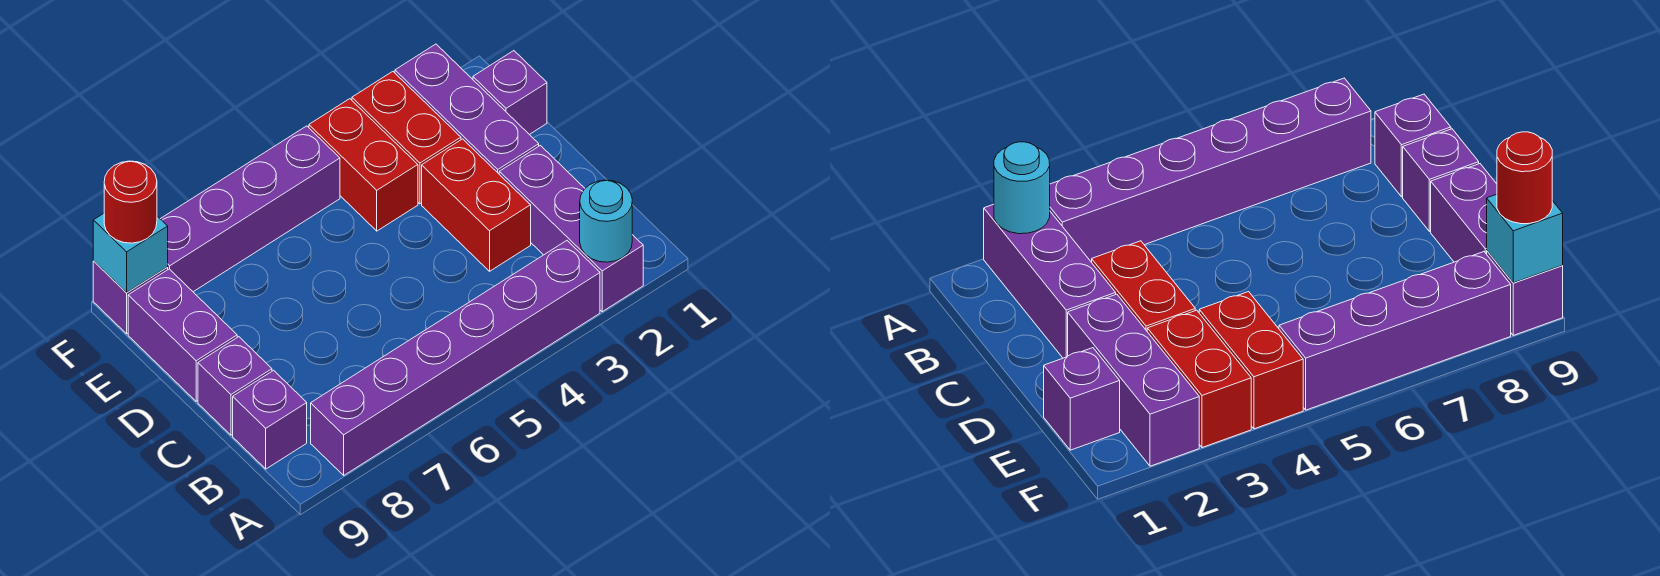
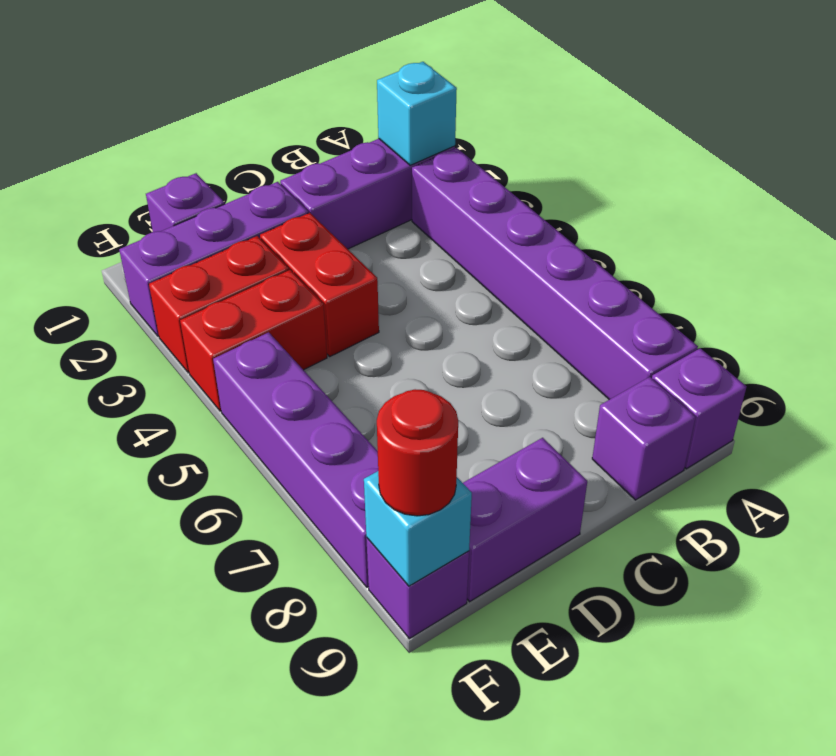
cyan round brick A2 level 2 -> cyan brick A2 level 2
red brick C3:D3 level 1 -> red brick D3:D4 level 1
purple brick C9 level 1 -> purple brick A9 level 1

